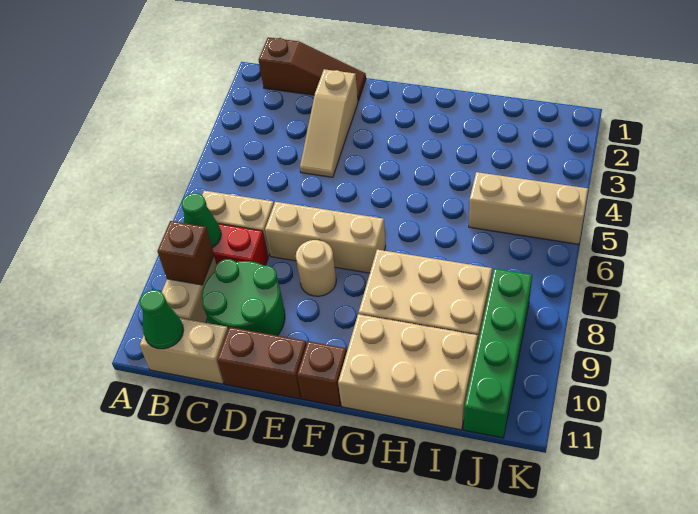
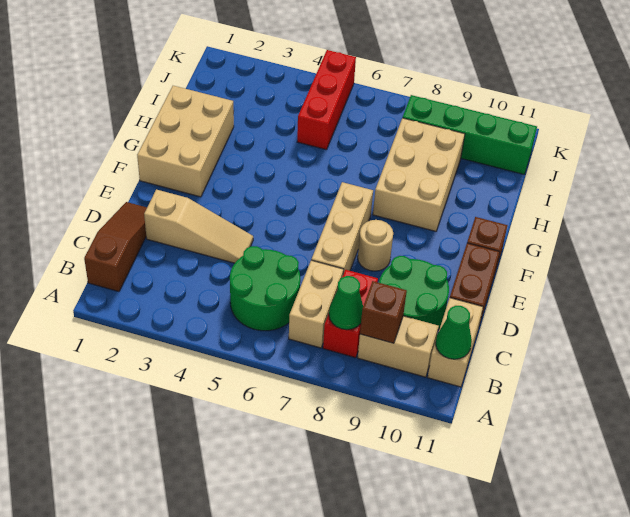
none -> green round brick B5:C6 level 1
tan brick G10:I11 level 1 -> tan brick F1:H2 level 1
tan brick I5:K5 level 1 -> red brick I5:K5 level 1

